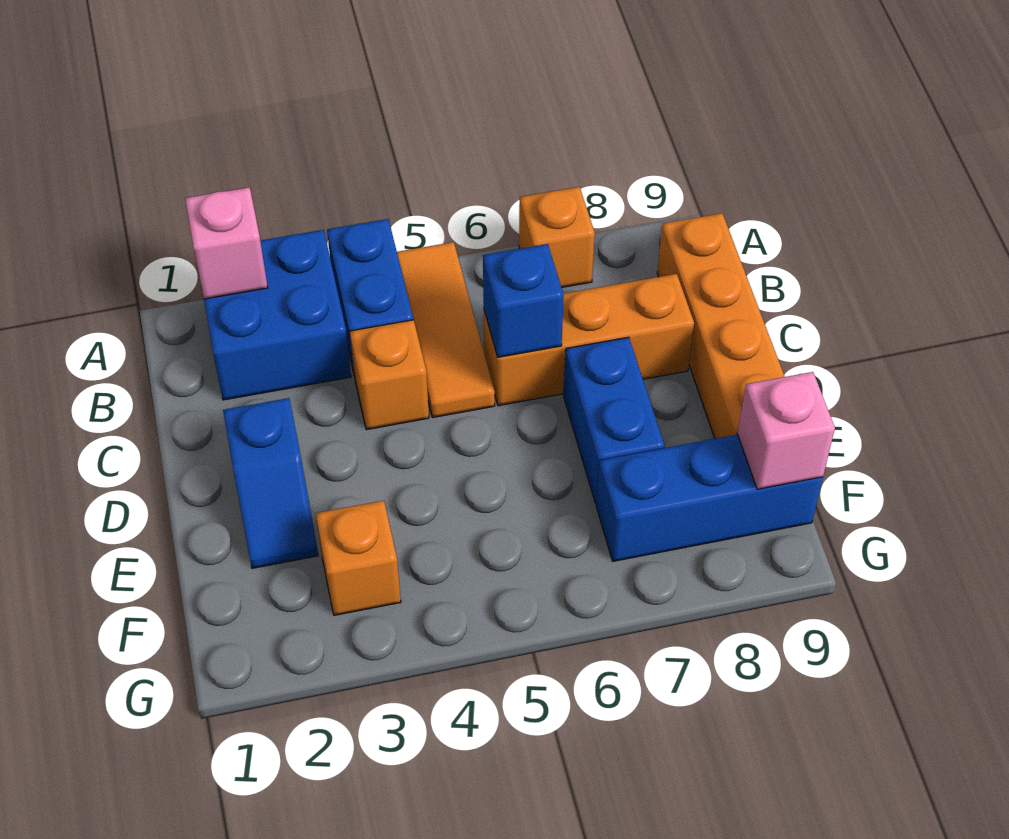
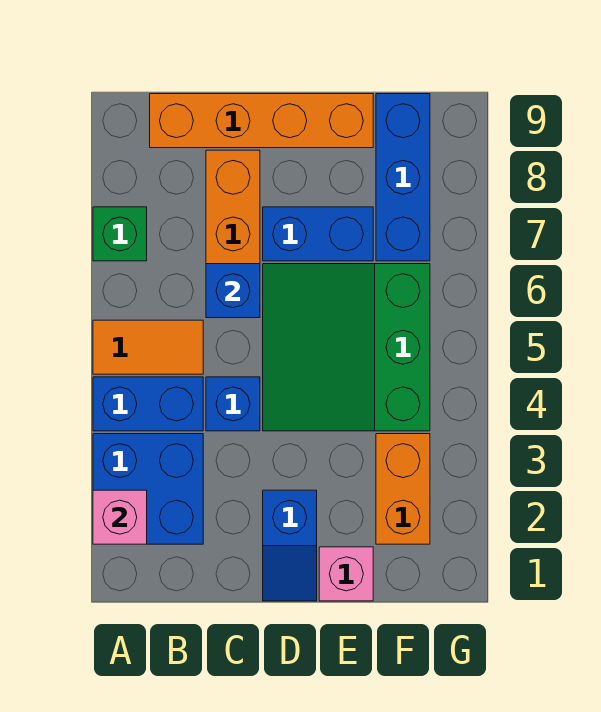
orange tile A5:C5 level 1 -> orange tile A5:B5 level 1
orange brick A7 level 1 -> green brick A7 level 1
orange brick C4 level 1 -> blue brick C4 level 1
blue slope D2:E2 level 1 top D -> blue slope D1:D2 level 1 top 2
none -> green slope D4:F6 level 1 top F
orange brick F3 level 1 -> orange brick F2:F3 level 1
pink brick F9 level 2 -> pink brick E1 level 1

